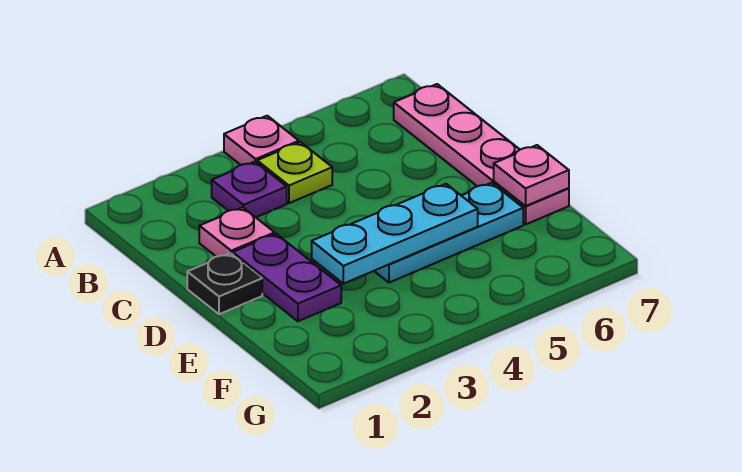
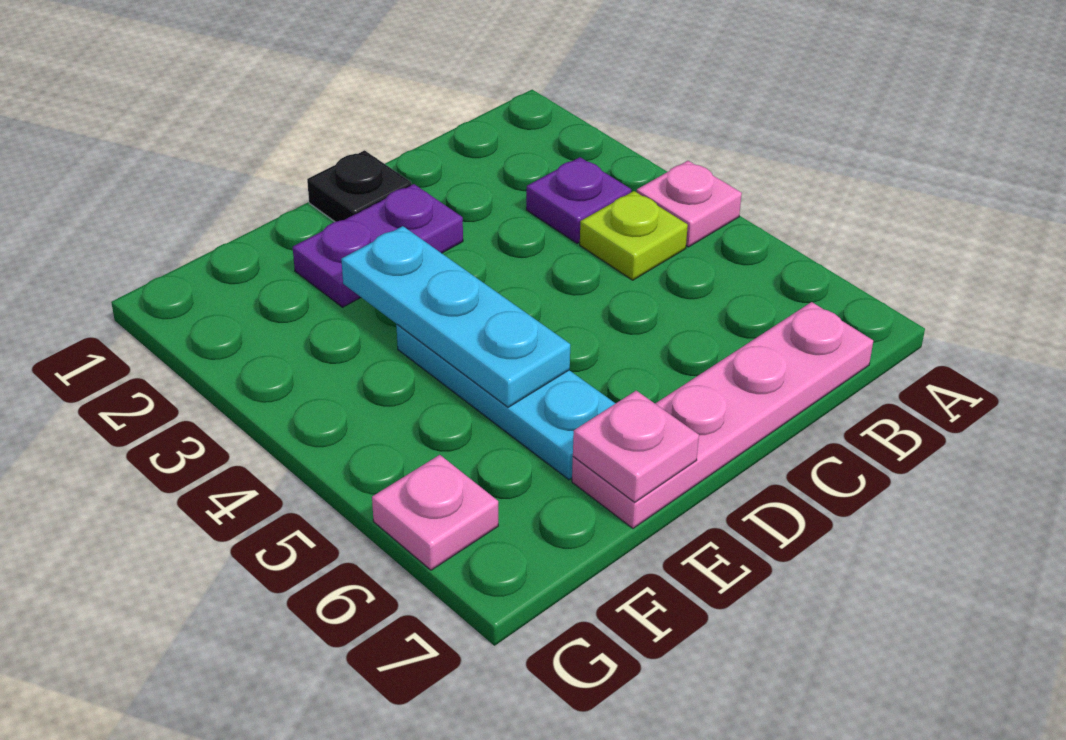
pink plate C2 level 1 -> pink plate G6 level 1

